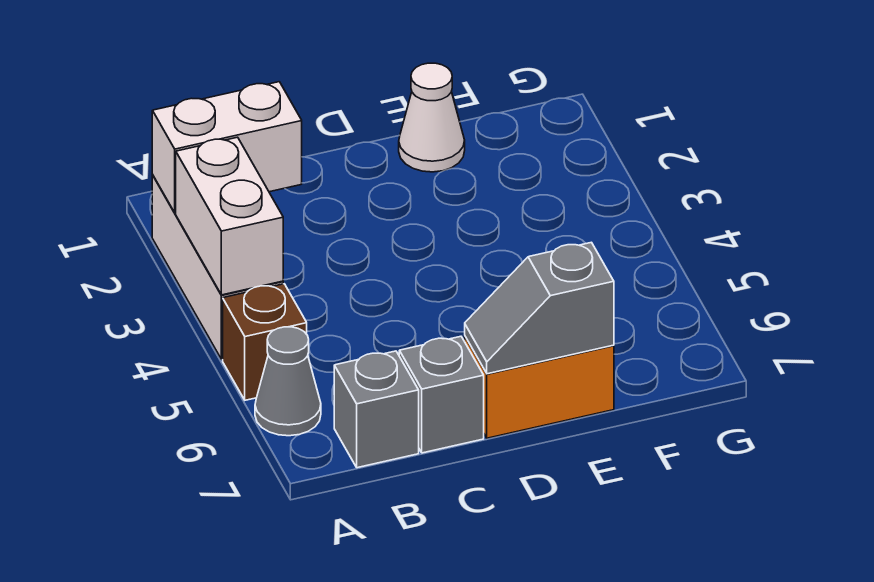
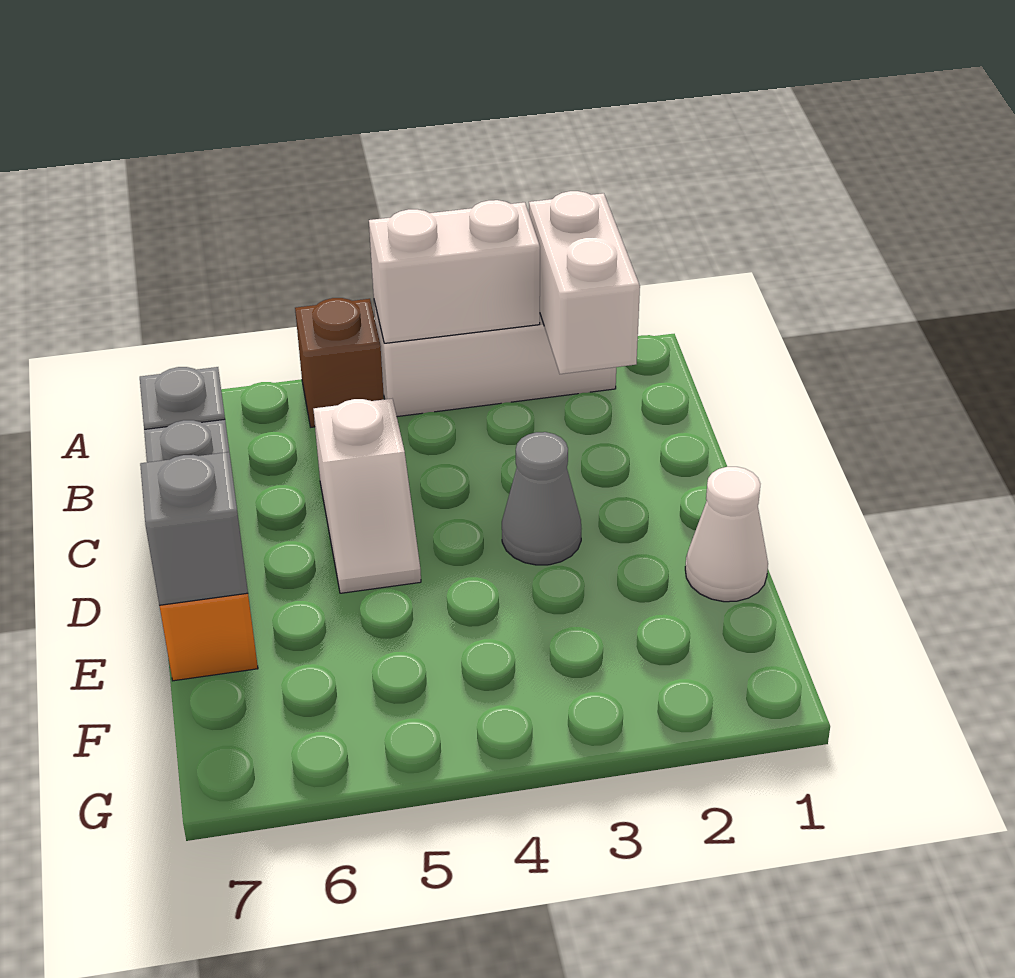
grey cone A6 level 1 -> grey cone D3 level 1
none -> white slope C5:D5 level 1 top C

